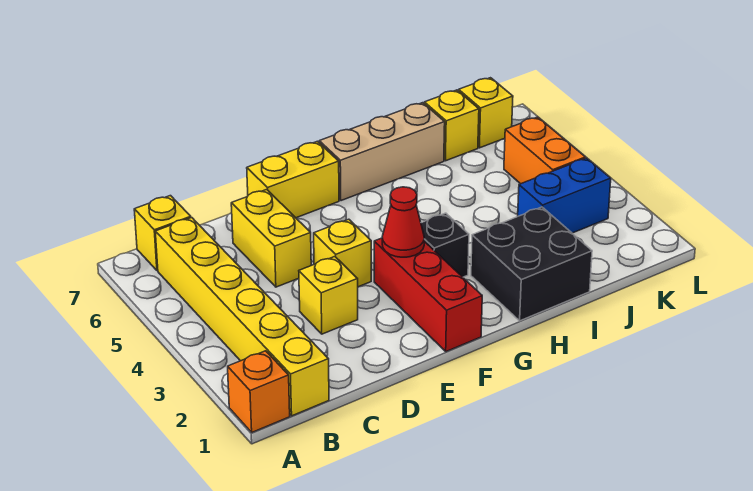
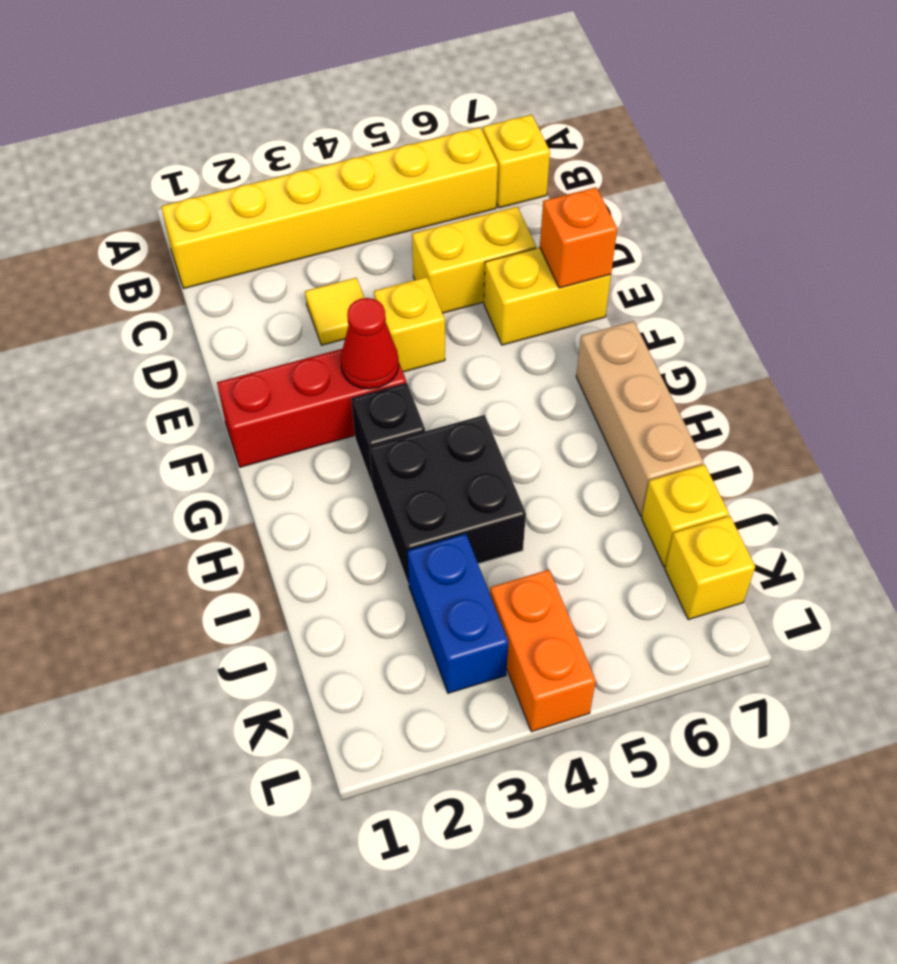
orange brick A1 level 1 -> orange brick E7 level 2
yellow brick D3 level 1 -> yellow tile D3 level 1
yellow brick E7:F7 level 1 -> yellow brick E6:E7 level 1
black brick H1:I2 level 1 -> black brick H3:I4 level 1
orange brick K4:K5 level 1 -> orange brick K4:L4 level 1

